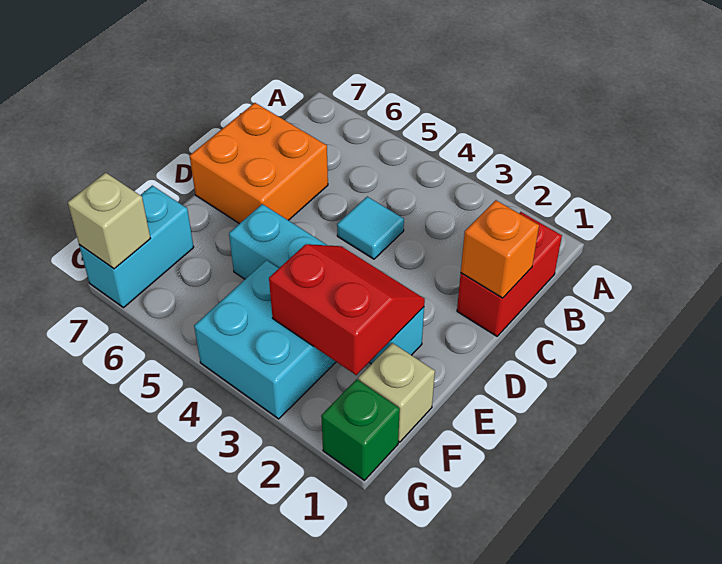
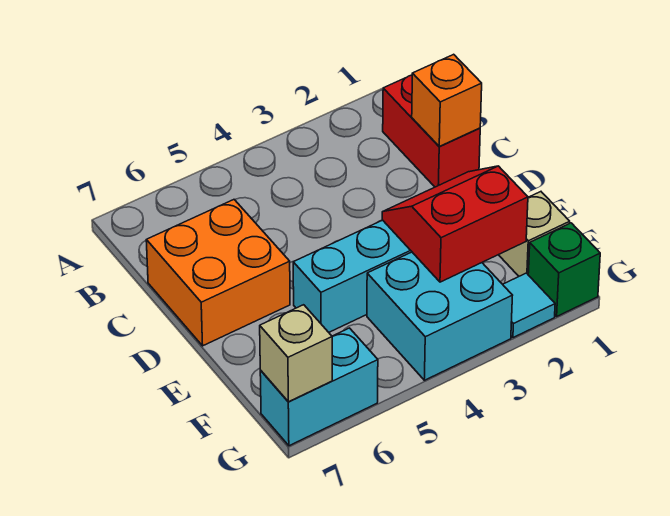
cyan tile C4 level 1 -> cyan tile G2 level 1
cyan brick F7:G7 level 1 -> cyan brick G6:G7 level 1

